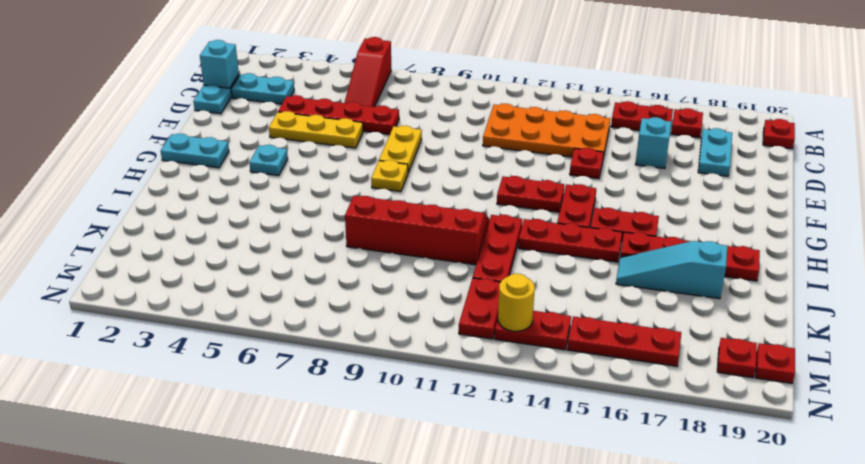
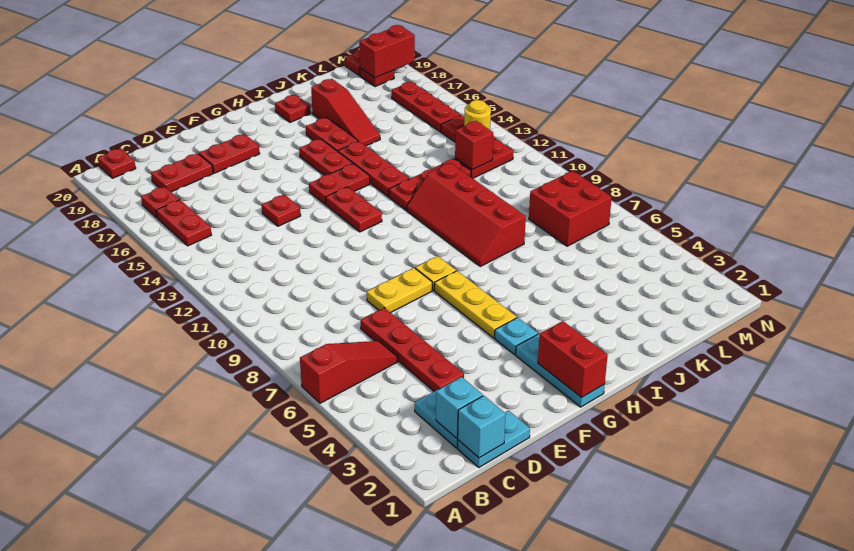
orange plate C11:D14 level 1 -> none
cyan plate C18:D18 level 1 -> red plate C18:D18 level 1
cyan brick D16 level 1 -> cyan brick C2 level 2
yellow plate E4:E6 level 1 -> yellow plate G5:G7 level 1
none -> red plate E18:F18 level 1
cyan plate G1:G2 level 1 -> cyan plate G1:G3 level 1
none -> red brick G1:G2 level 2
cyan slope J16:J18 level 1 top 18 -> red slope J16:J18 level 1 top 18
none -> red brick L7:M8 level 1
none -> red brick L12 level 2
none -> red brick M19:N19 level 2

